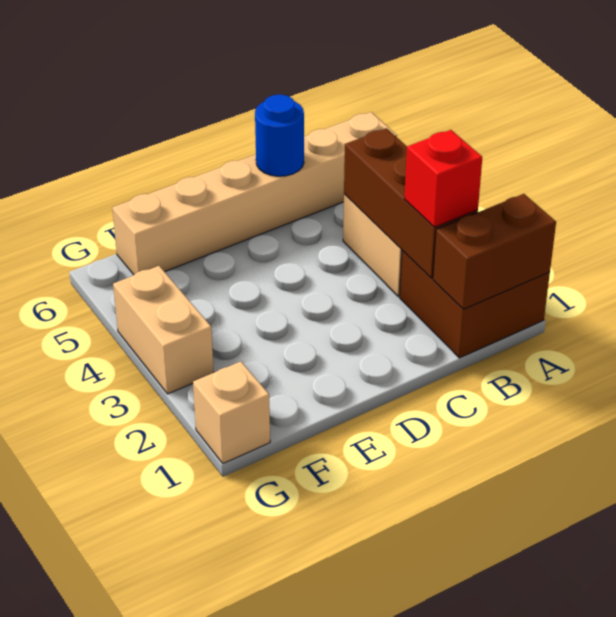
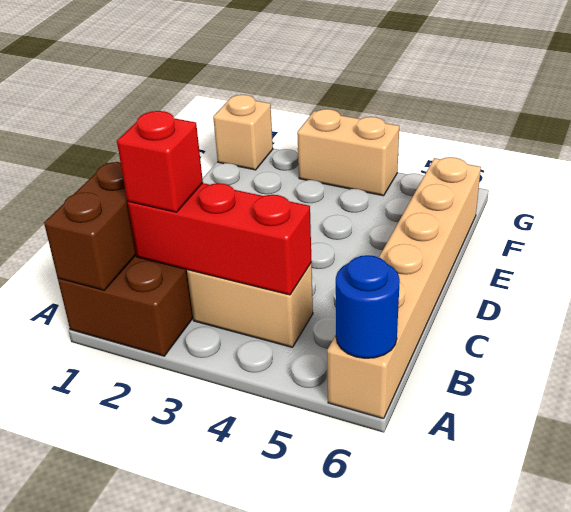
brown brick B2:B4 level 2 -> red brick B2:B4 level 2
blue round brick C6 level 2 -> blue round brick A6 level 2

